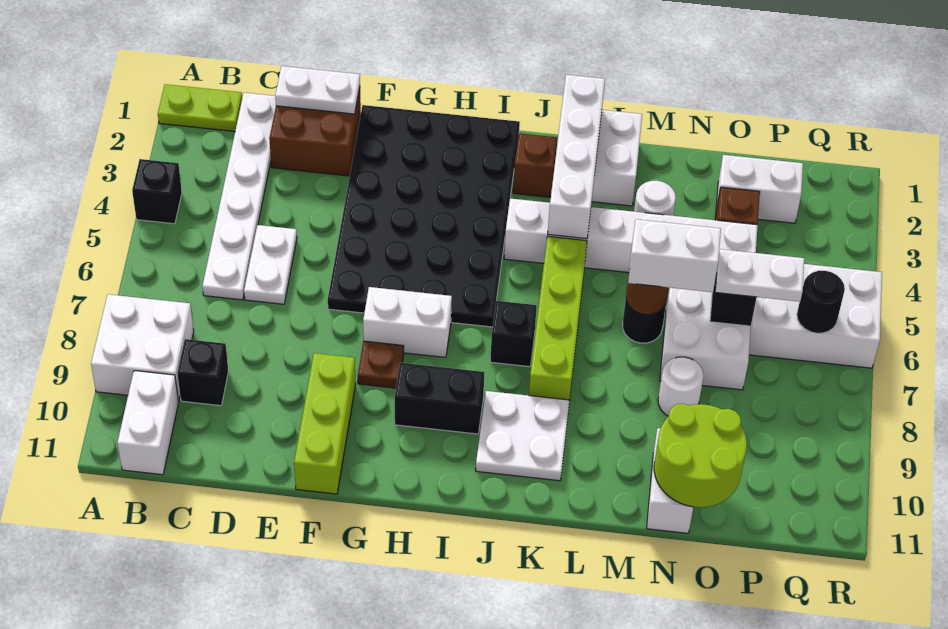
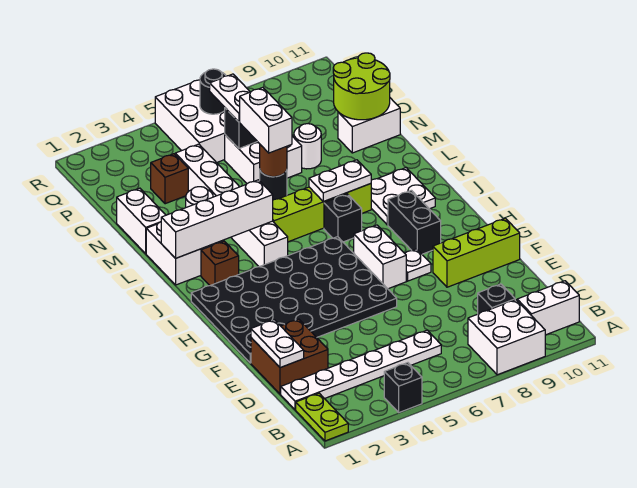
white plate D5:D6 level 1 -> white plate K7:K8 level 2
brown plate G8 level 1 -> white plate G8 level 1
white brick O2:P2 level 1 -> white brick M1:N1 level 1

